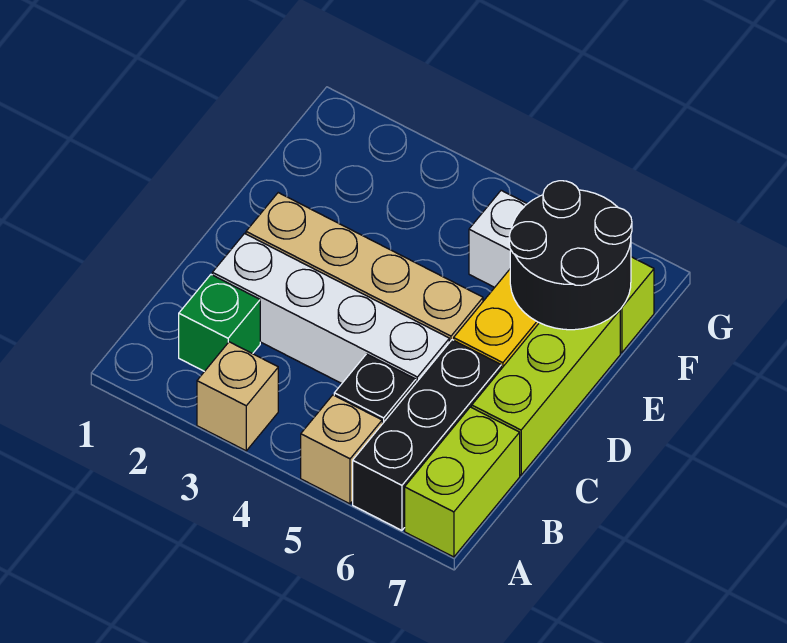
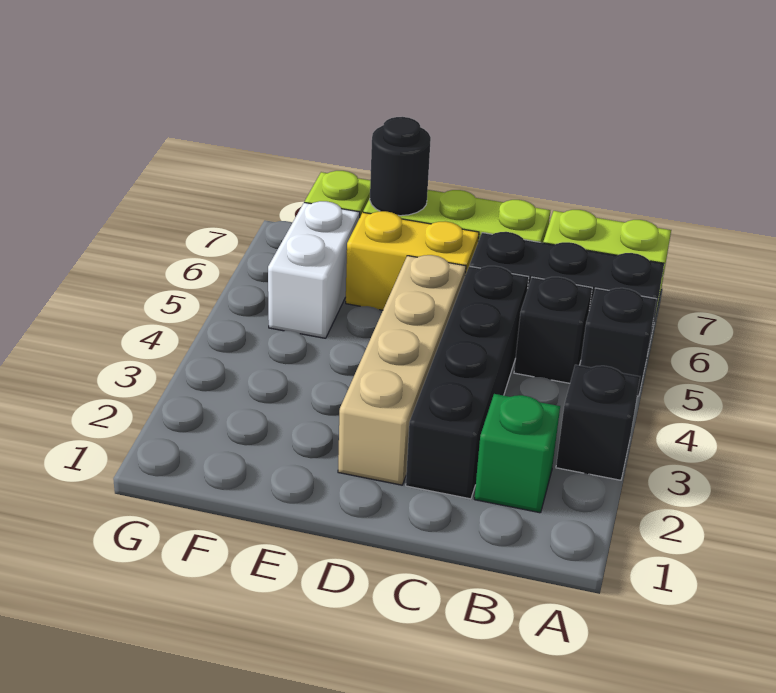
tan brick A3 level 1 -> black brick A3 level 1
tan brick A5 level 1 -> black brick A5 level 1
white brick C2:C5 level 1 -> black brick C2:C5 level 1
black round brick E6:F7 level 2 -> black round brick E7 level 2

